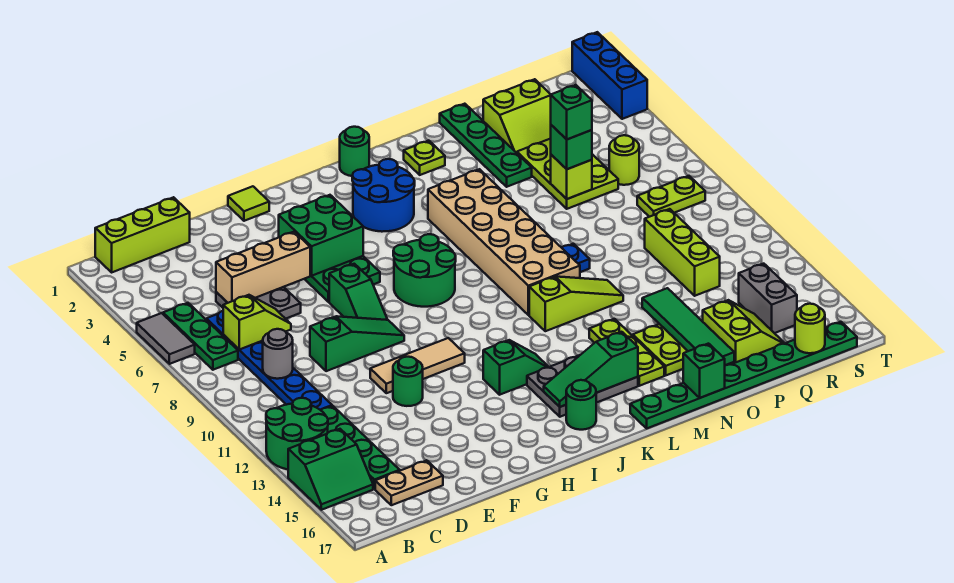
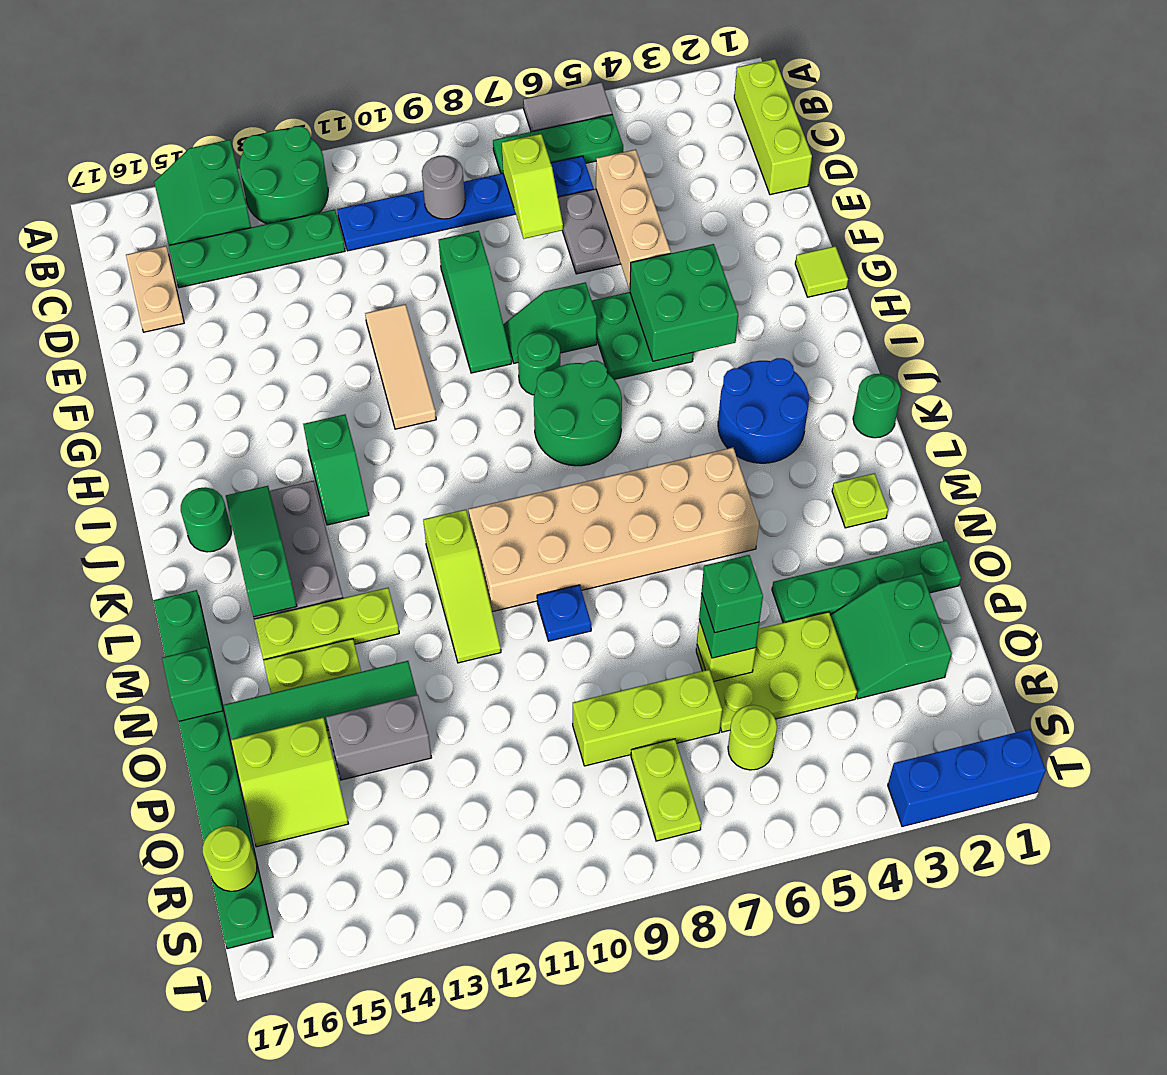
green round brick F12 level 1 -> green round brick H8 level 1
lime slope P2:Q3 level 1 top 2 -> green slope P2:Q3 level 1 top 2
lime brick Q10:Q12 level 1 -> lime brick Q7:Q9 level 1
grey brick R14:R15 level 1 -> grey brick P13:P14 level 1

